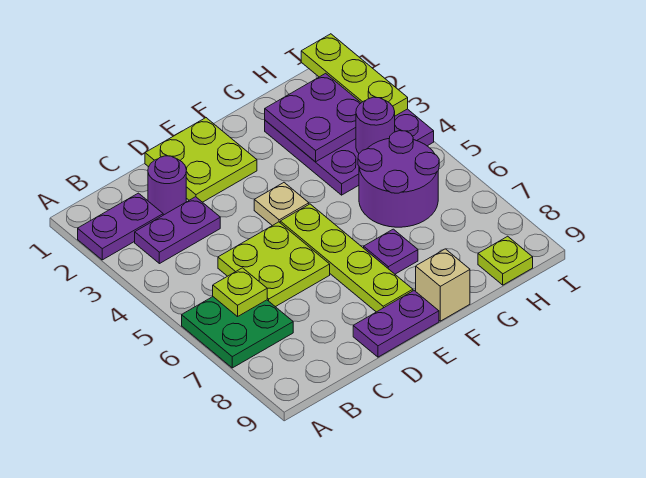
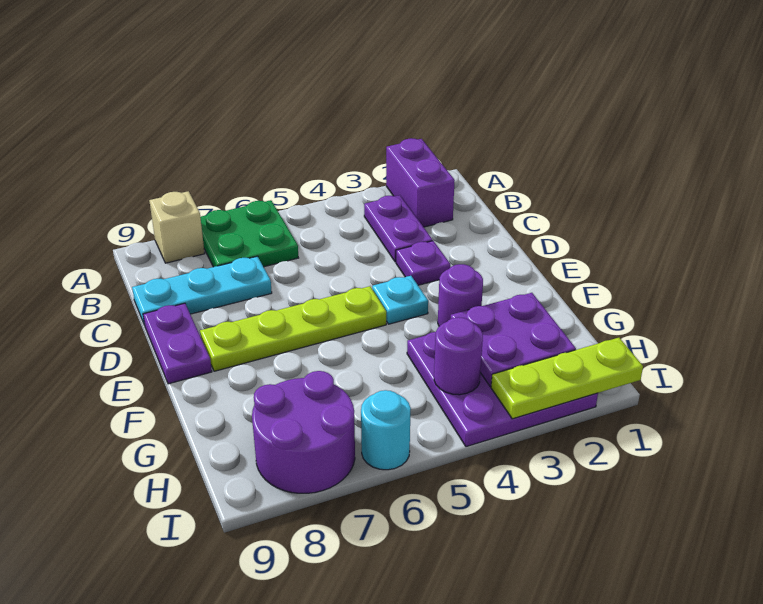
purple plate A2:B2 level 1 -> purple brick A2:B2 level 1
lime plate B6 level 2 -> none
purple round brick C2 level 1 -> purple round brick F3 level 1
lime plate C5:D6 level 1 -> none
none -> cyan plate C7:C9 level 1
lime plate D1:E2 level 1 -> none
tan plate E4 level 1 -> cyan plate E4 level 1
purple plate F7 level 1 -> purple plate D3 level 1
tan brick F9 level 1 -> tan brick A8 level 1
purple round brick G5:H6 level 1 -> purple round brick H7:I8 level 1
lime plate H9 level 1 -> none
none -> cyan round brick I6 level 1

